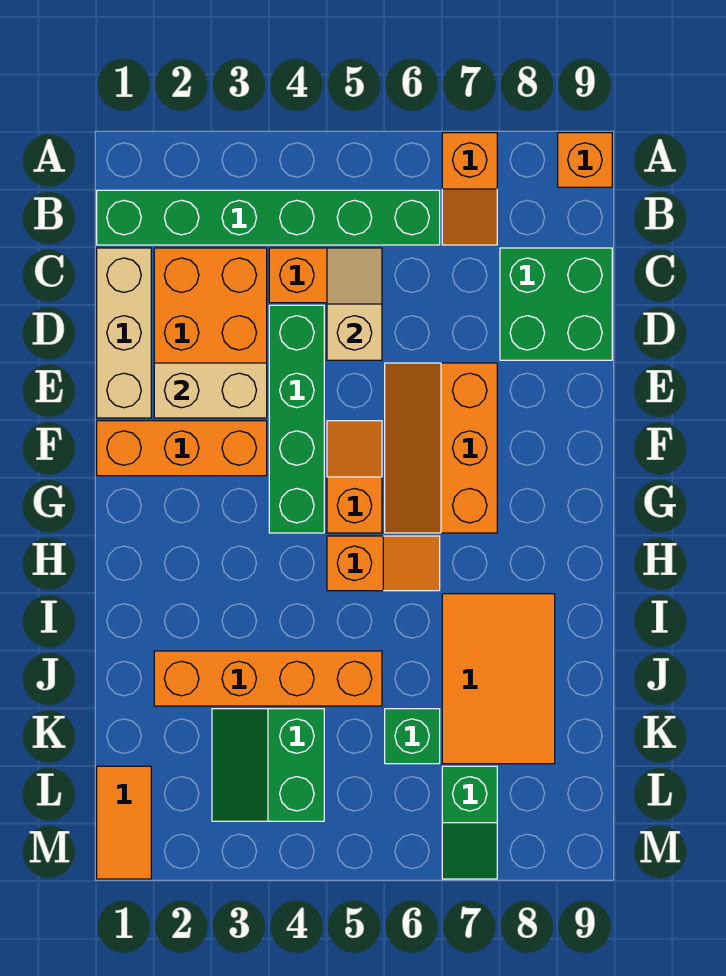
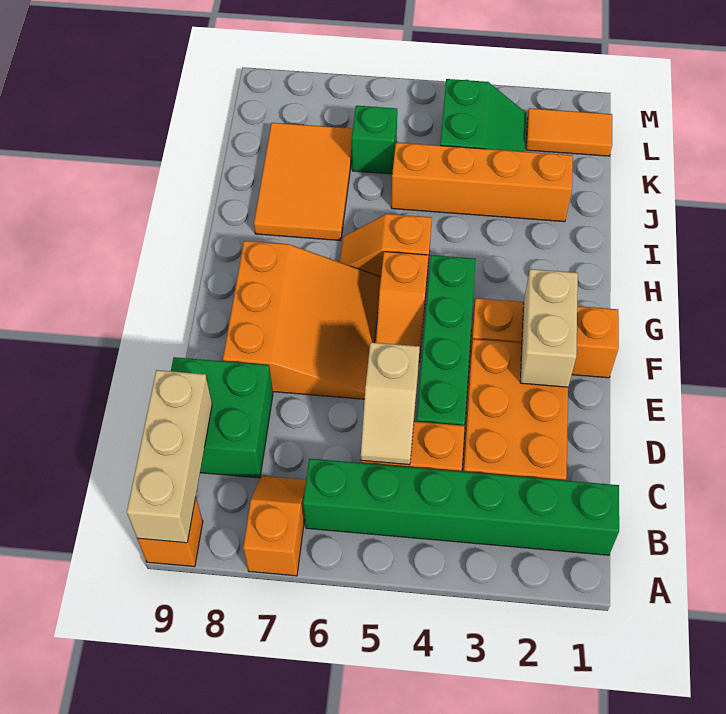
tan brick C1:E1 level 1 -> tan brick A9:C9 level 2
tan brick E2:E3 level 2 -> tan brick E2:F2 level 2
orange slope E6:G7 level 1 top 7 -> orange slope E6:G8 level 1 top 8
orange tile L1:M1 level 1 -> orange tile L1:L2 level 1
green slope L7:M7 level 1 top L -> none

